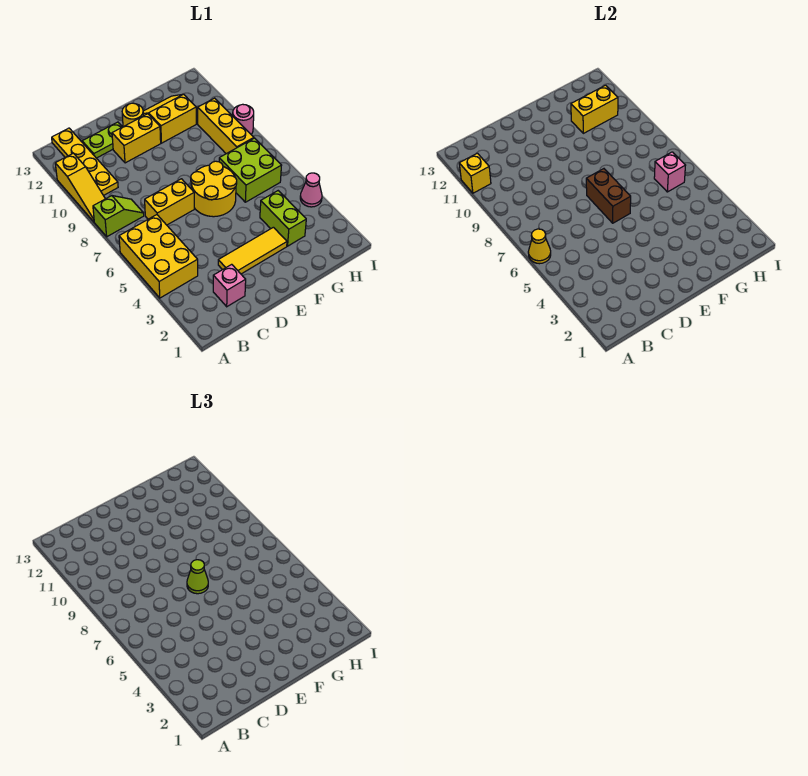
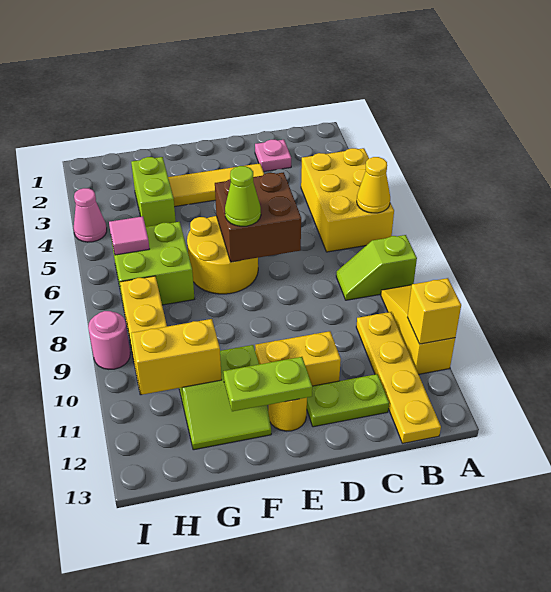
pink brick C2 level 1 -> pink plate C2 level 1
yellow brick C7:D7 level 1 -> none
brown brick E6:E7 level 2 -> brown brick D6:E7 level 2
none -> lime plate E12:F12 level 2
yellow slope F11:G12 level 1 top 11 -> lime slope F11:G12 level 1 top 11
pink brick H6 level 2 -> pink tile H6 level 2

